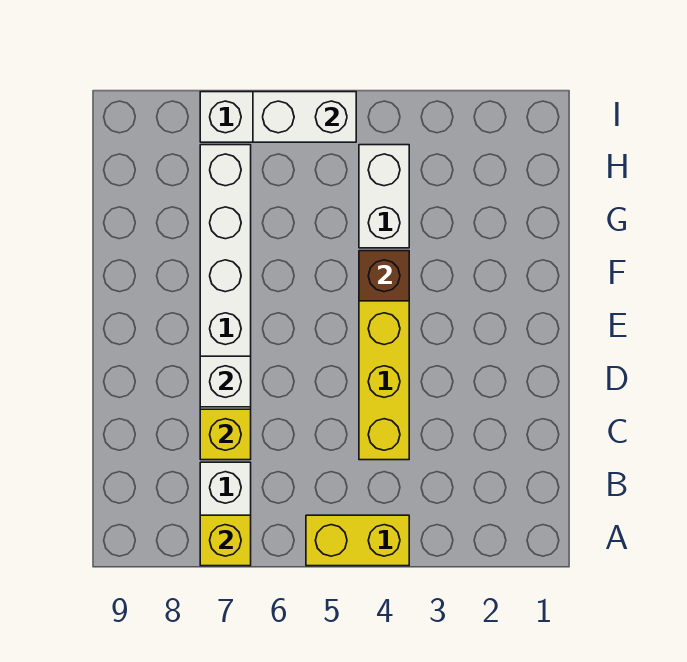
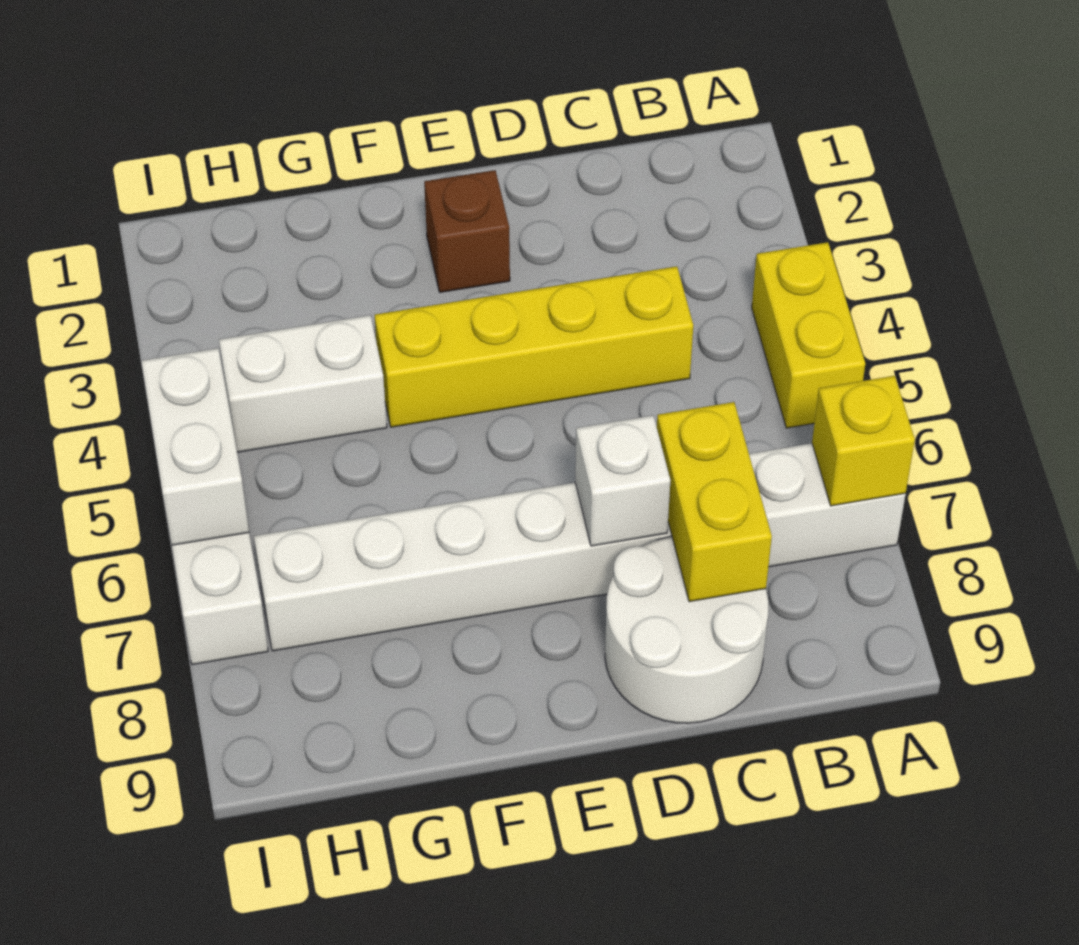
yellow brick C7 level 2 -> yellow brick C7:C8 level 2
none -> white round brick C8:D9 level 1
brown brick F4 level 2 -> brown brick E2 level 1

